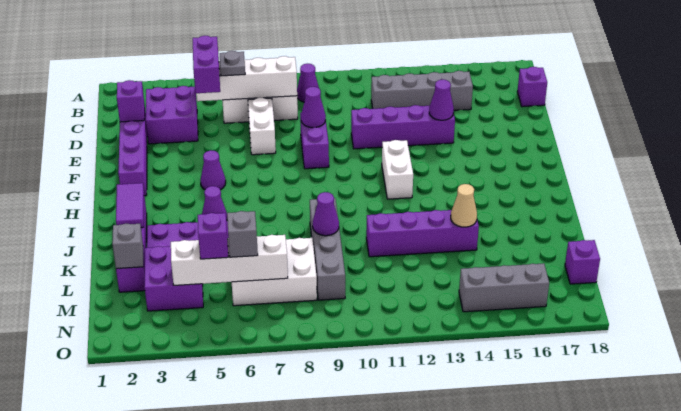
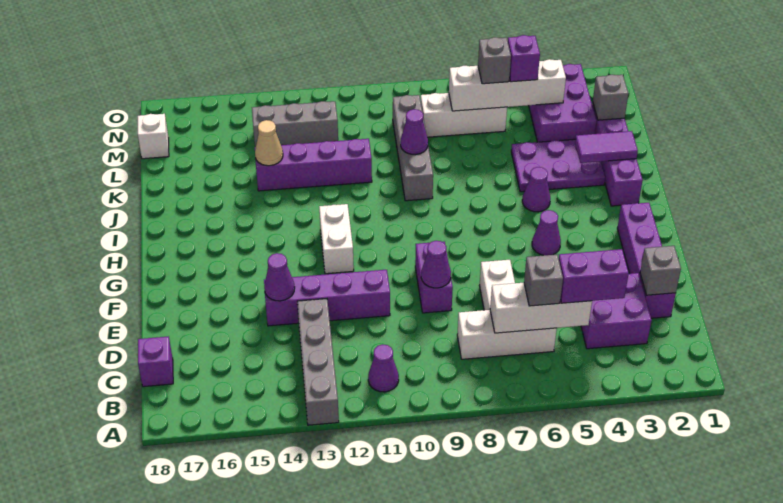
purple cone B9 level 1 -> purple cone B11 level 1
white brick C5:C8 level 2 -> white brick C5:C7 level 2
purple brick C5:D5 level 3 -> purple brick C4:C5 level 3
grey plate C6 level 3 -> grey brick C6 level 3
grey brick C12:C15 level 1 -> grey brick A13:D13 level 1
purple brick D2 level 2 -> grey brick D2 level 2
purple tile I2:J2 level 2 -> purple tile J2:J3 level 2
purple brick L3:M4 level 1 -> purple brick L3:N4 level 1
white brick L6:M8 level 1 -> white brick M6:M8 level 1
purple brick M18 level 1 -> white brick M18 level 1
grey brick N14:N16 level 1 -> grey brick M12:M14 level 1

